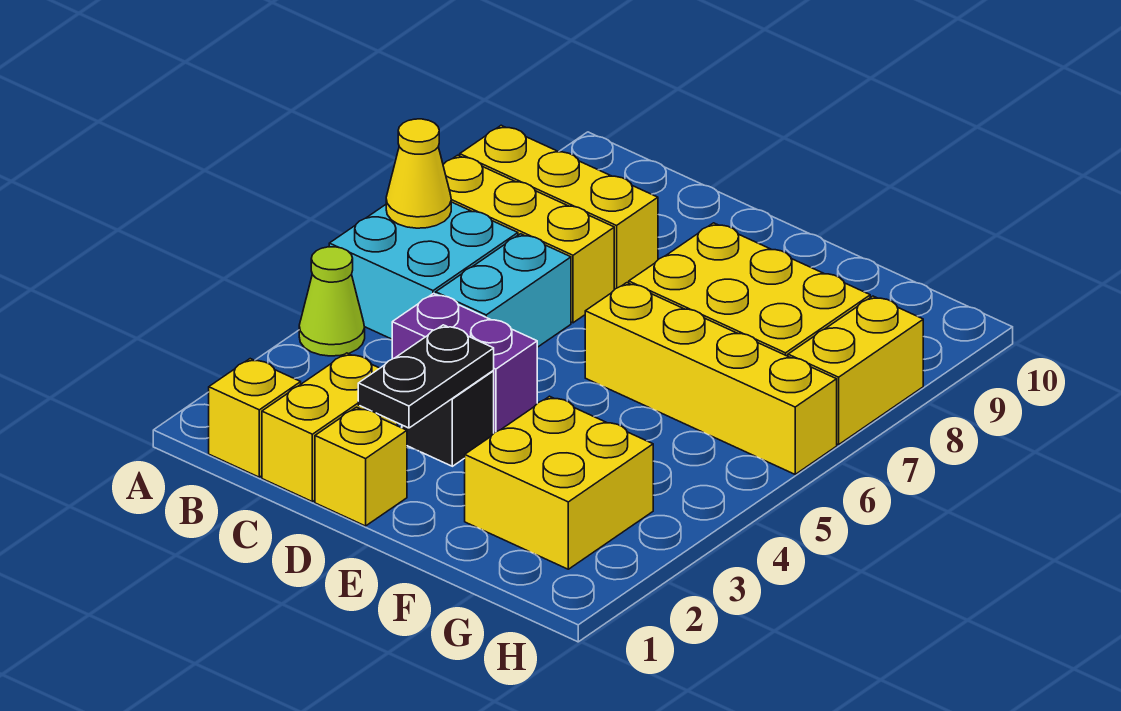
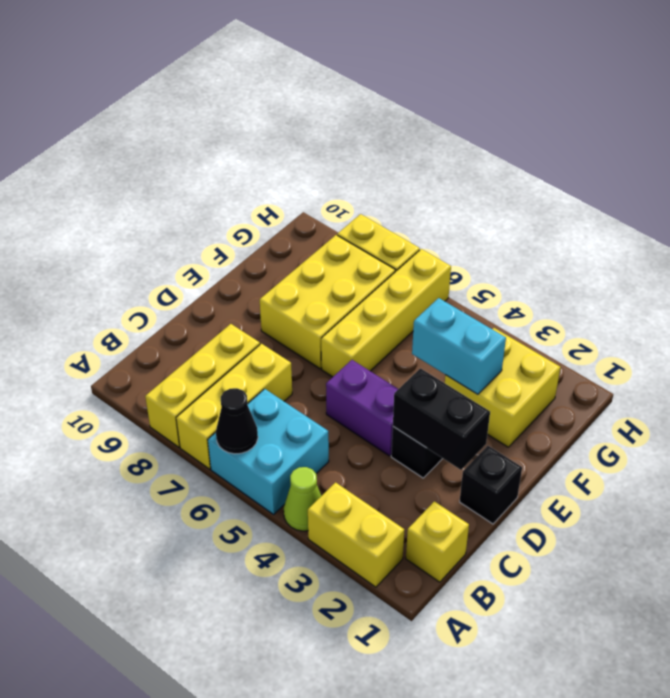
yellow cone A6 level 2 -> black cone A6 level 2
yellow brick C1:C2 level 1 -> yellow brick A2:A3 level 1
purple brick C4:D4 level 1 -> purple brick D4:D5 level 1
cyan brick C5:C6 level 1 -> cyan brick F3:F4 level 2
yellow brick D1 level 1 -> black brick D1 level 1
black plate D2:D3 level 2 -> black brick D2:D3 level 2

